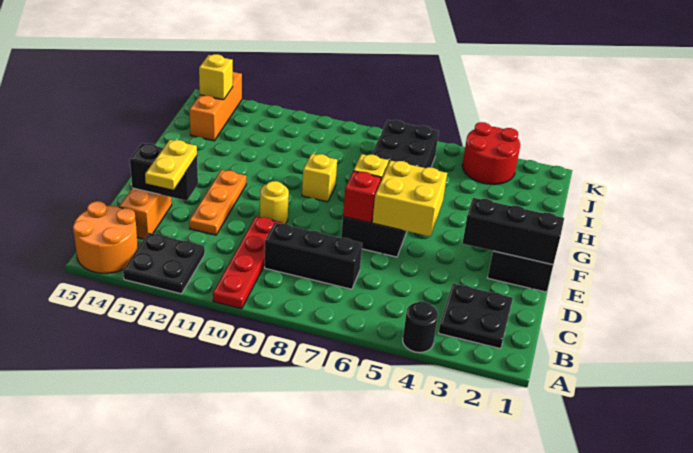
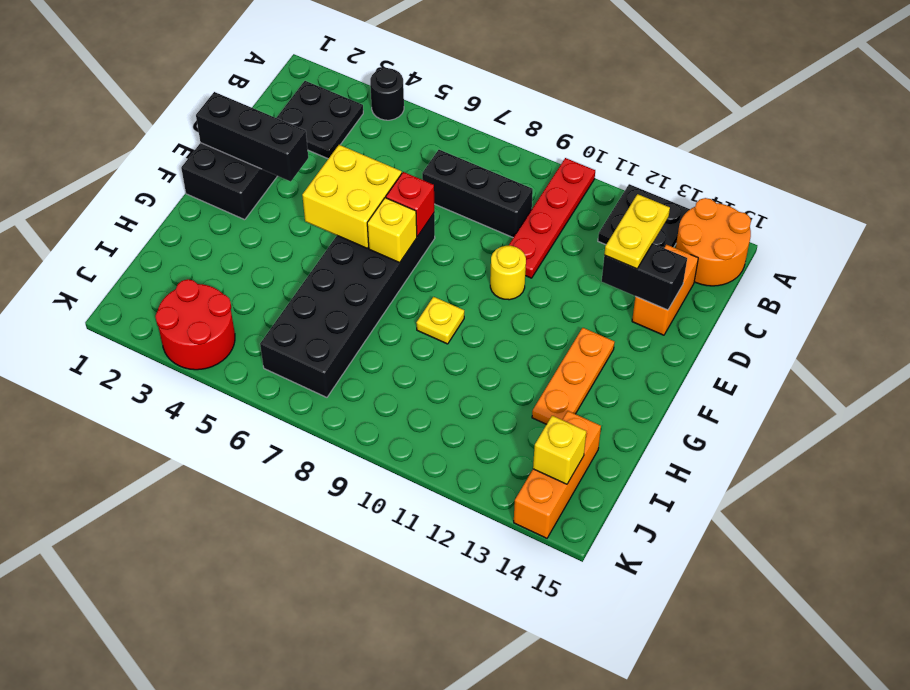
orange plate D12:F12 level 1 -> orange plate F13:H13 level 1
yellow brick G9 level 1 -> yellow plate G9 level 1

